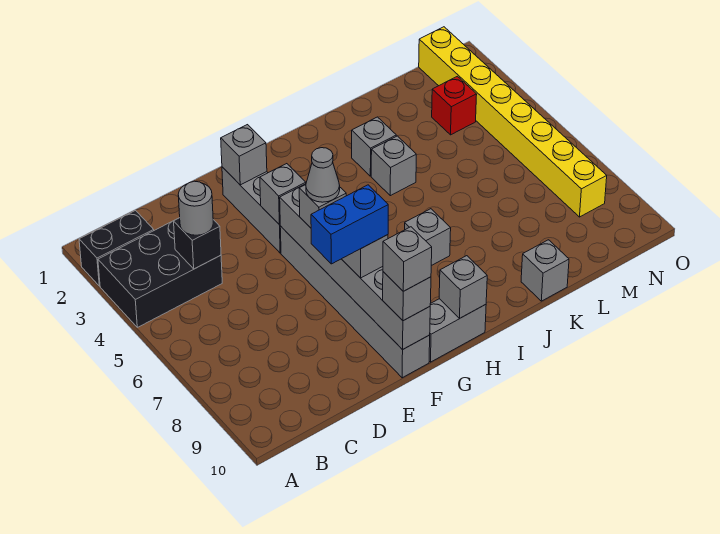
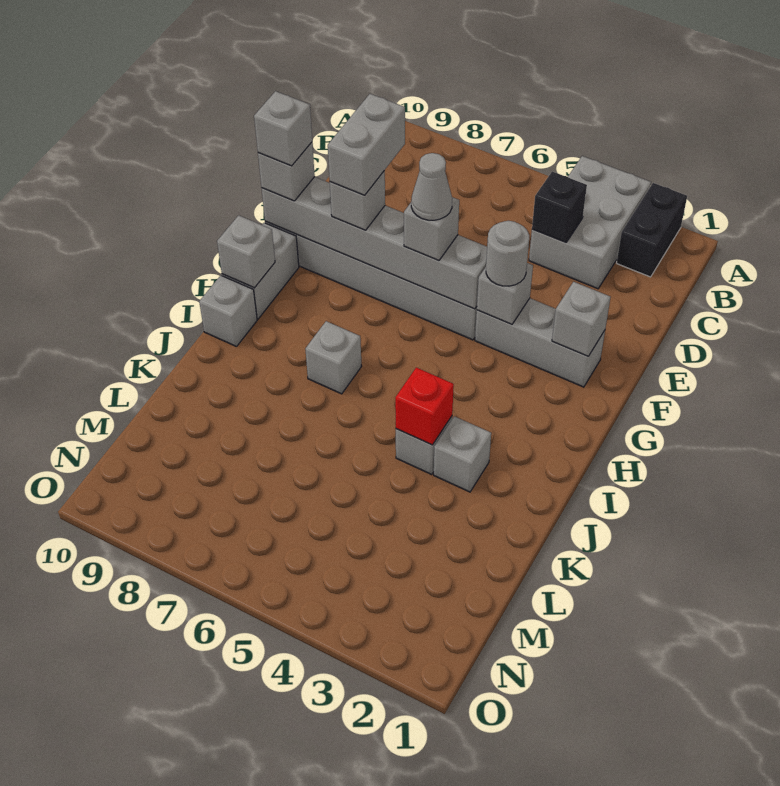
black brick A3:C4 level 1 -> grey brick A3:C4 level 1
grey round brick C4 level 3 -> grey round brick F4 level 3
blue brick E8:F8 level 4 -> grey brick E8:F8 level 4
grey brick K10 level 1 -> grey brick I10 level 1
red brick M3 level 1 -> red brick J4 level 2
yellow brick N1:N8 level 1 -> none

